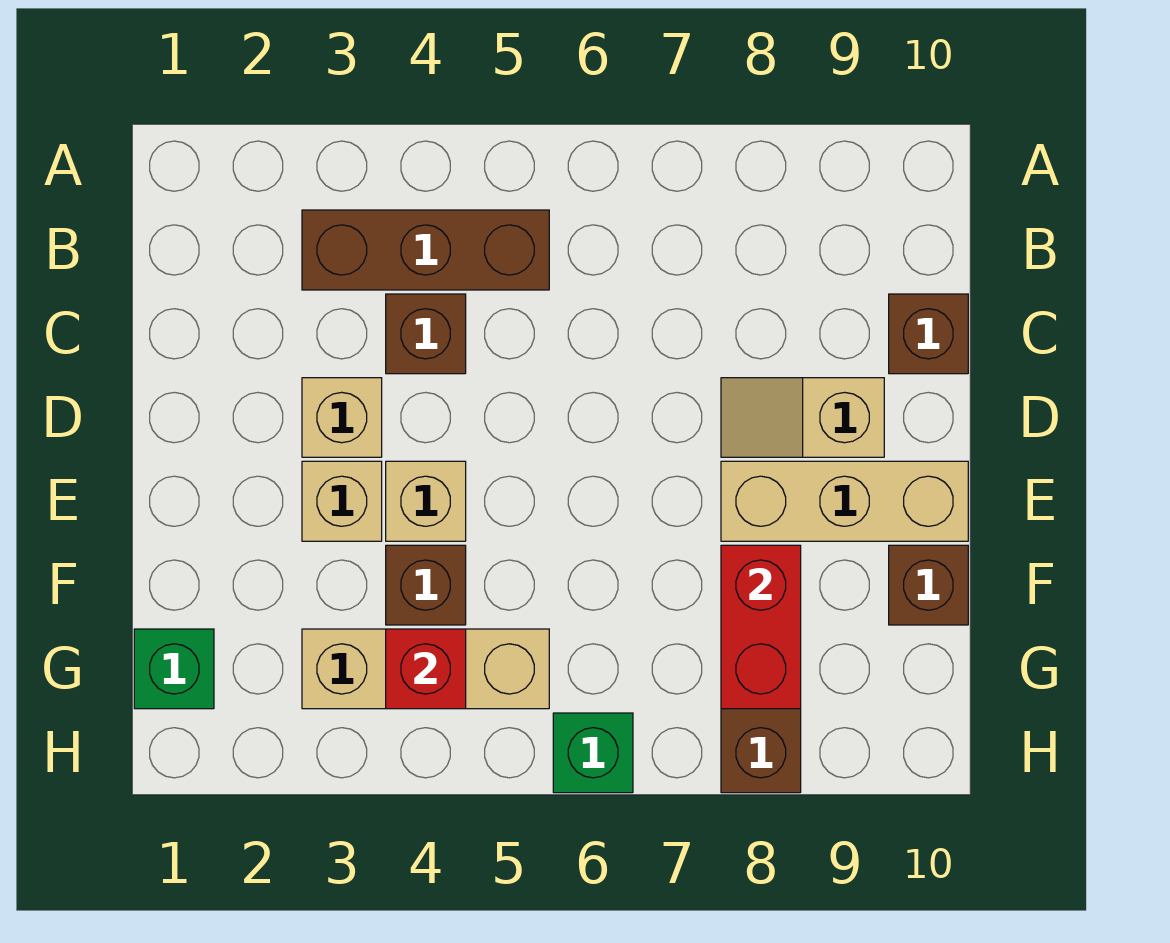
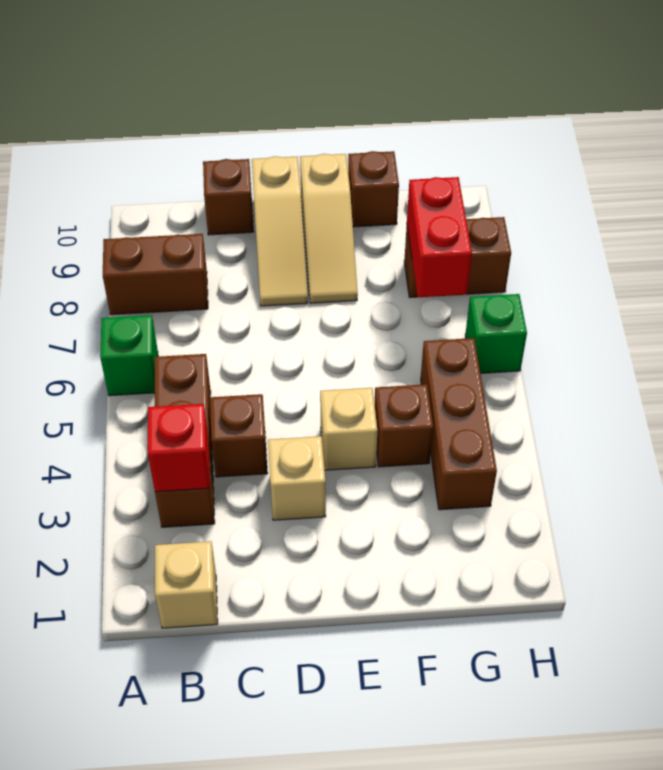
none -> brown brick A8:B8 level 1
tan slope D8:D9 level 1 top 9 -> tan slope D8:D10 level 1 top 10
tan brick E3 level 1 -> tan brick B1 level 1
tan brick E8:E10 level 1 -> tan slope E8:E10 level 1 top 10
red brick F8:G8 level 2 -> red brick G7:G8 level 2
green brick G1 level 1 -> green brick A6 level 1
tan brick G3:G5 level 1 -> brown brick G3:G5 level 1
red brick G4 level 2 -> red brick B3 level 2

